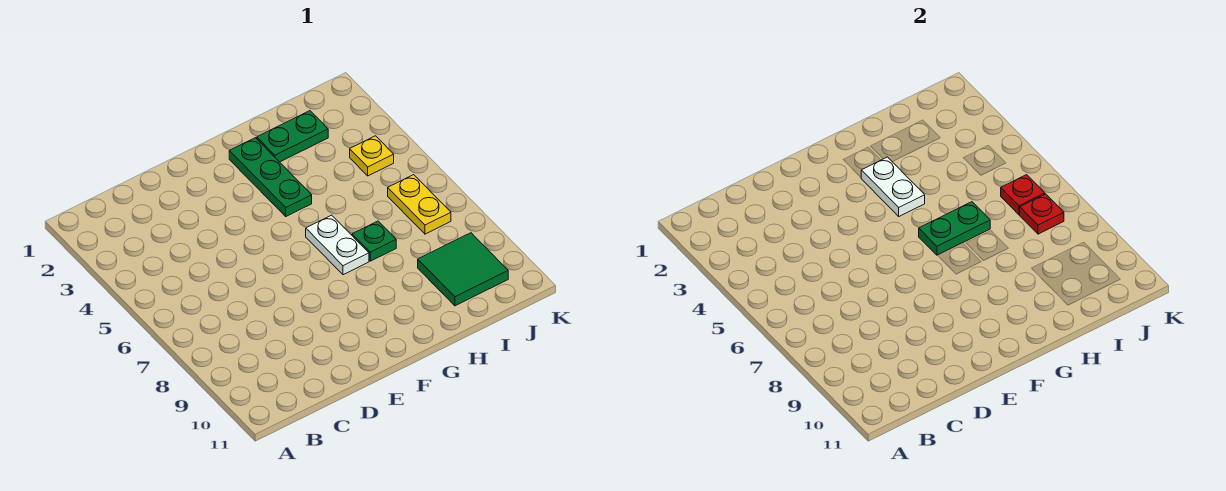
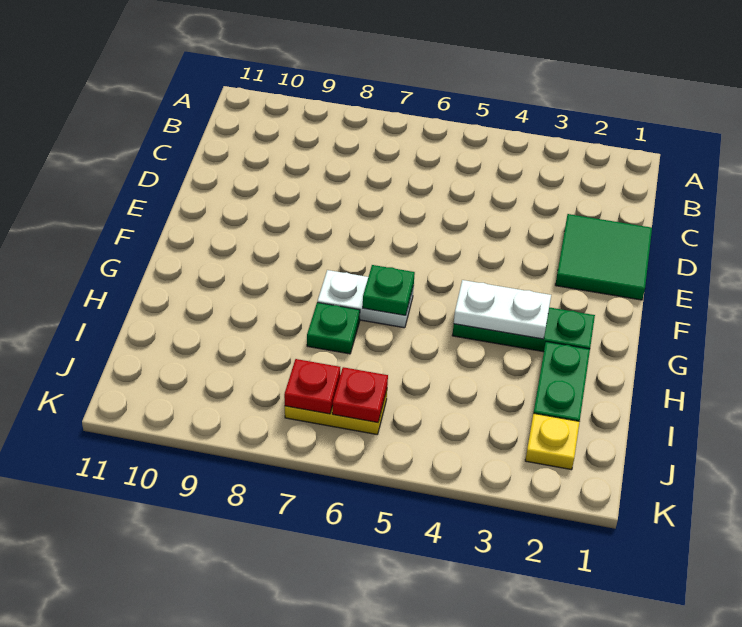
green plate G6:H6 level 2 -> green plate G6 level 2
green tile I9:J10 level 1 -> green tile D1:E2 level 1
yellow plate J4 level 1 -> yellow plate J2 level 1

